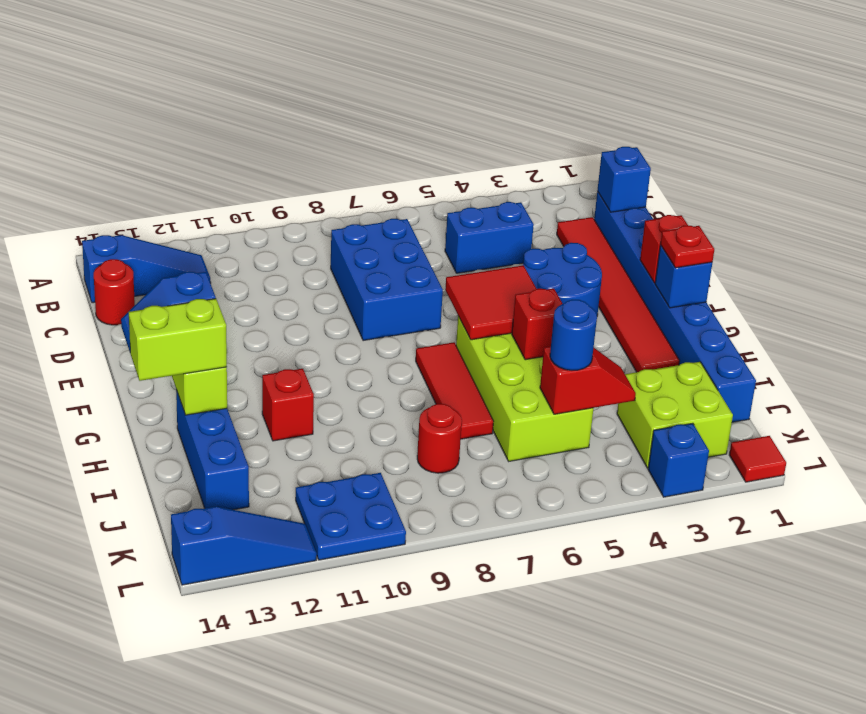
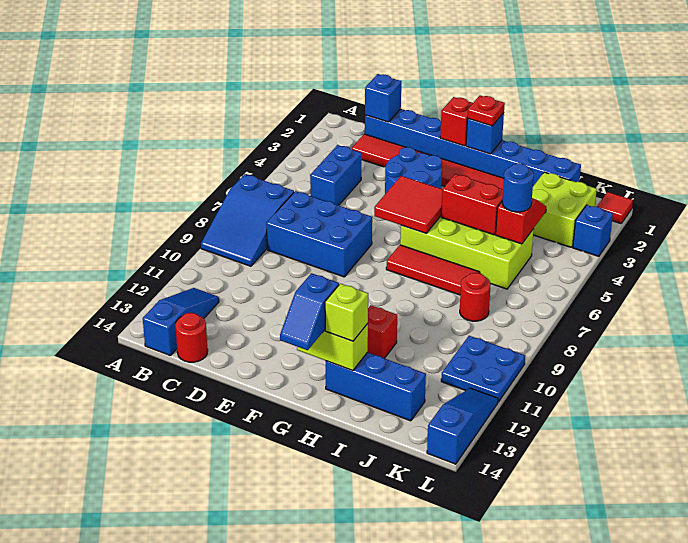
none -> blue slope A7:B9 level 1 top 7
red brick H5 level 2 -> red brick H5:I5 level 2
lime brick H13:H14 level 3 -> lime brick H13 level 3

